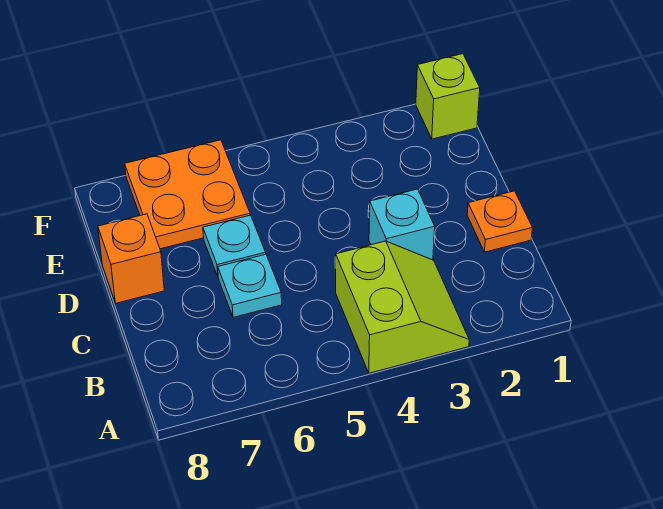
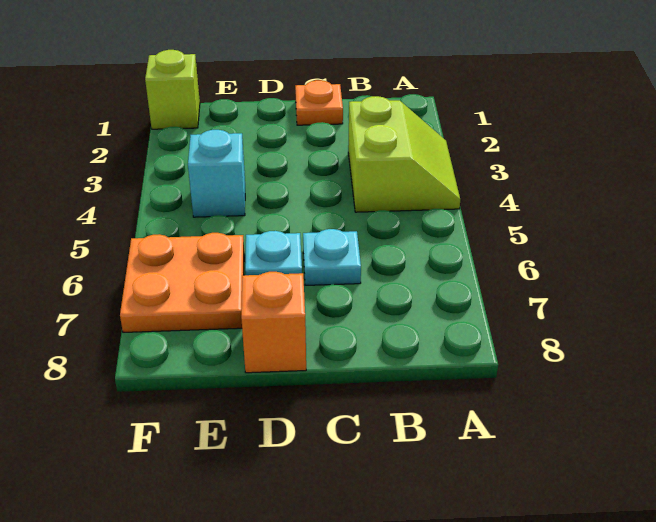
lime slope A3:B4 level 1 top 4 -> lime slope A3:B4 level 1 top B
cyan brick C3 level 1 -> cyan brick E4 level 1

